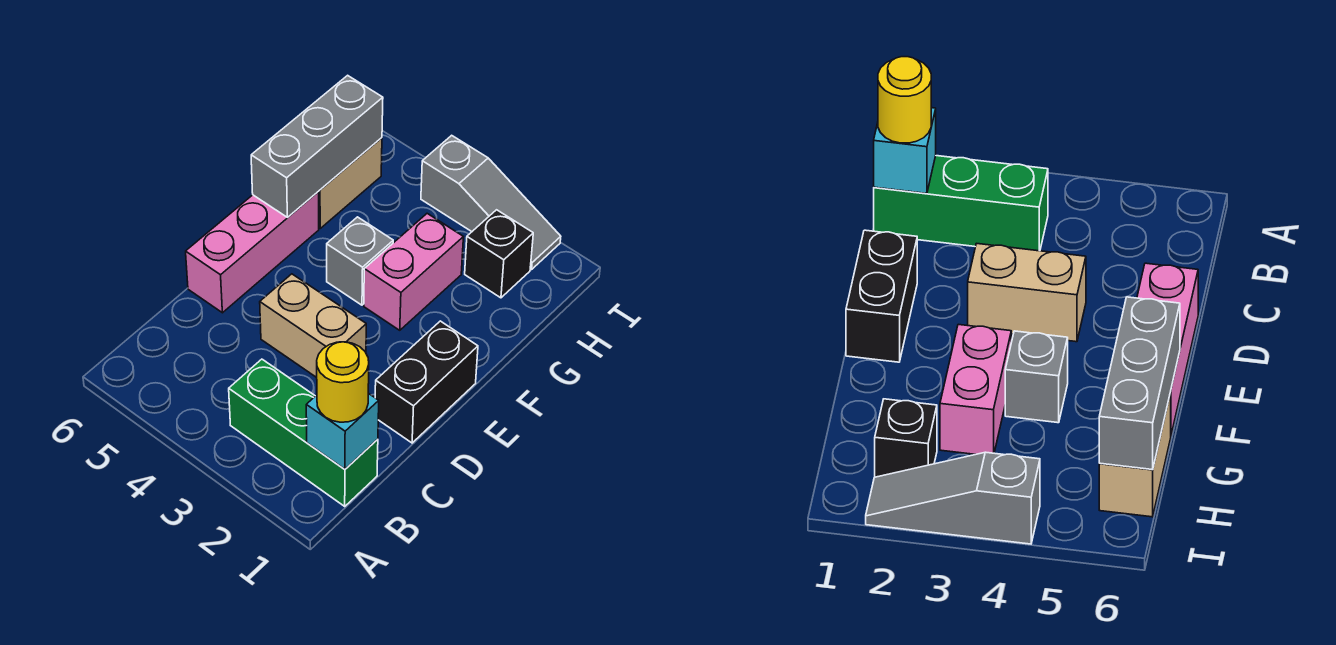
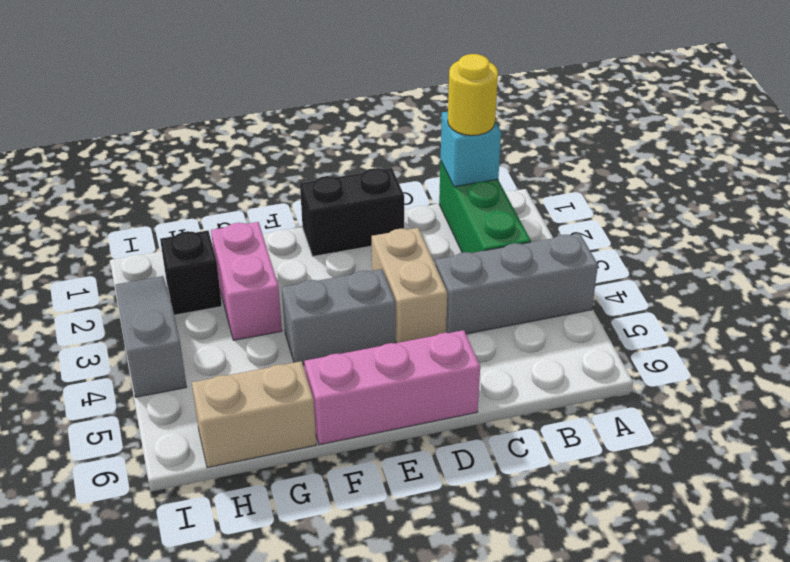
pink brick F3:G3 level 1 -> pink brick G2:G3 level 1
grey brick F4 level 1 -> grey brick E4:F4 level 1
grey brick F6:H6 level 2 -> grey brick A4:C4 level 1

